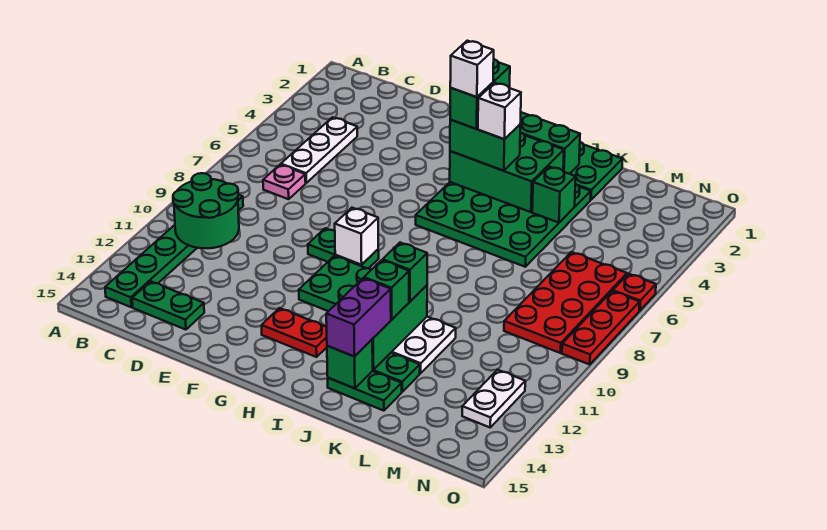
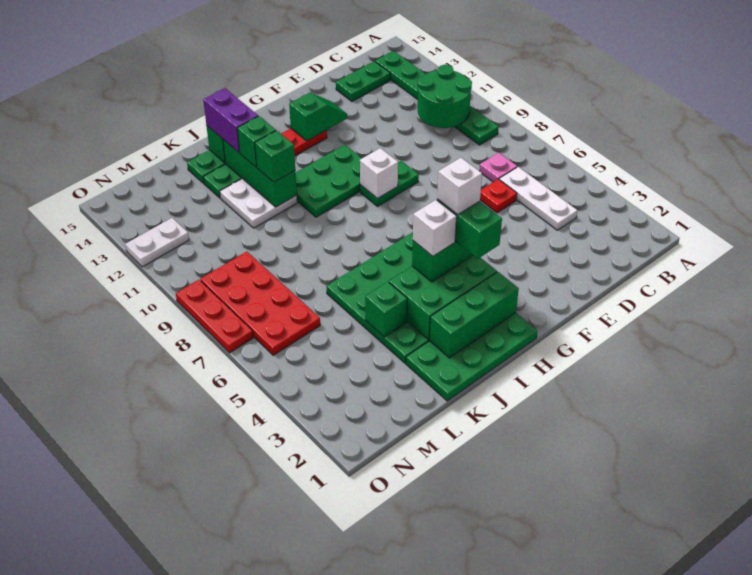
none -> green slope F13:G13 level 2 top G
white plate N12:N13 level 1 -> white plate N12:O12 level 1
red plate O6 level 1 -> red plate D6 level 1

